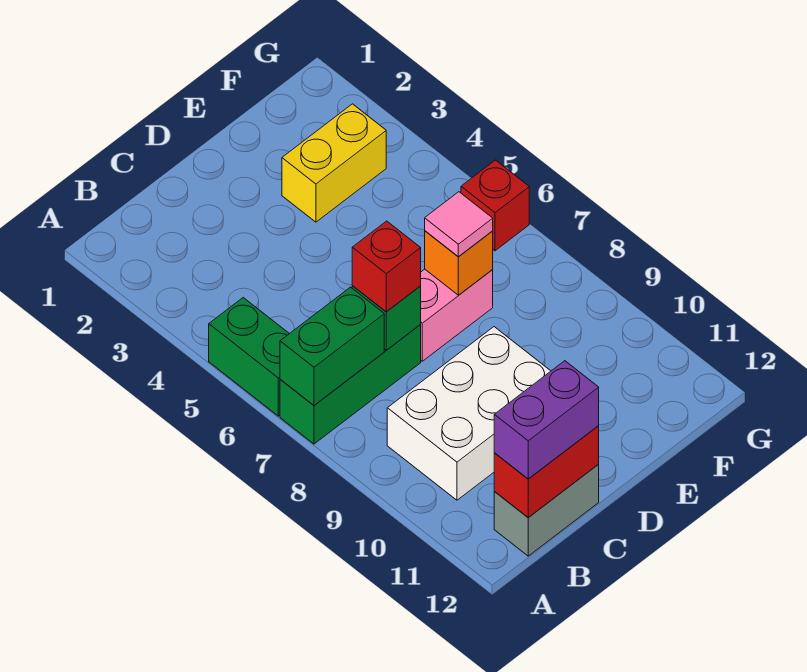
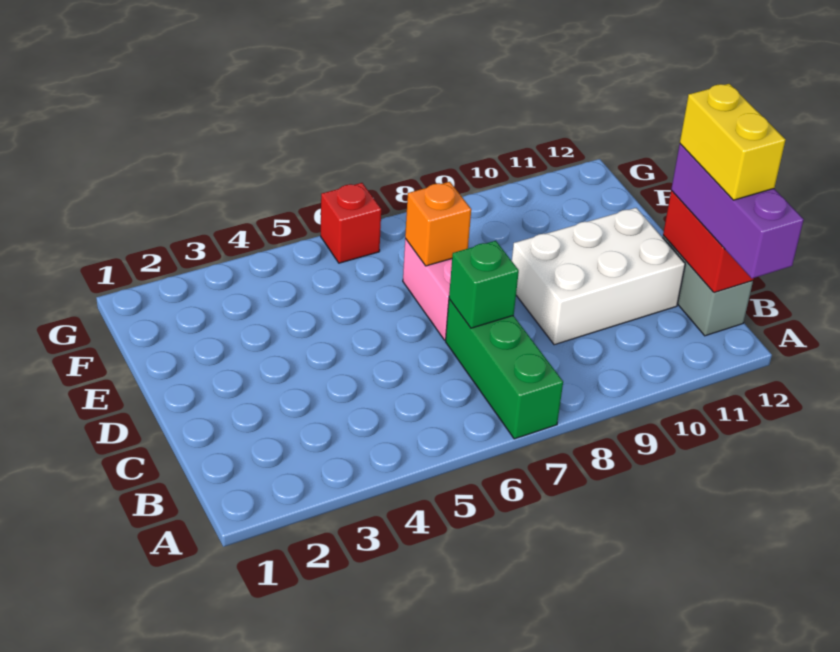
green brick A5:A6 level 1 -> none
green brick A7:B7 level 2 -> none
white brick B9:D10 level 1 -> white brick C9:D11 level 1
purple brick B12:C12 level 3 -> purple brick A12:C12 level 3
red brick C7 level 3 -> none
yellow brick E3:F3 level 1 -> yellow brick B12:C12 level 4
pink tile E7 level 3 -> none

